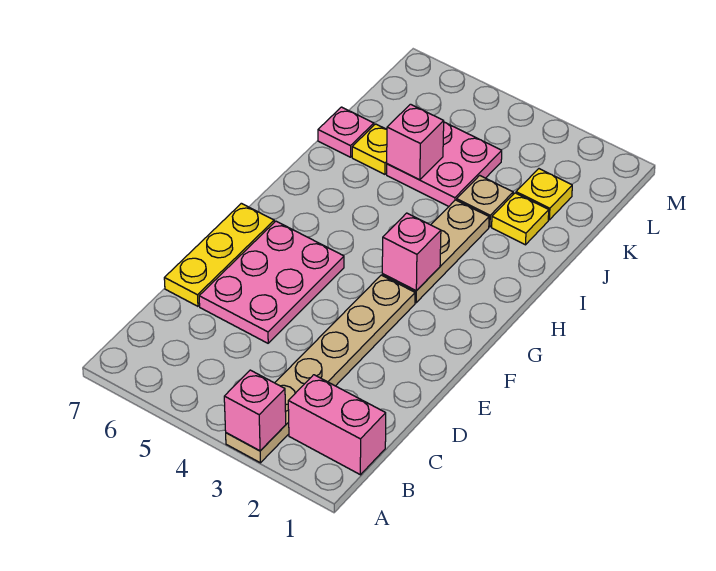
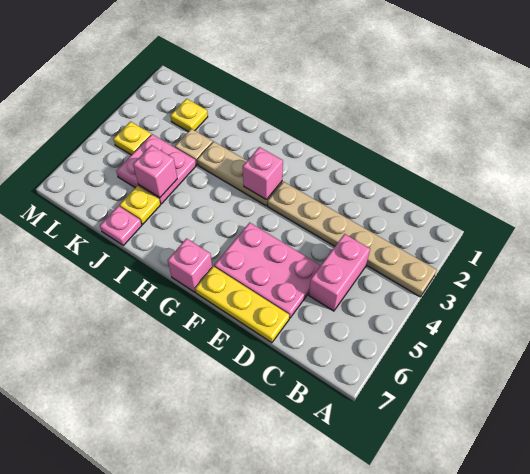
pink brick A3 level 2 -> pink brick G7 level 1
pink brick B1:B2 level 1 -> pink brick C4:C5 level 1
yellow plate J2 level 1 -> yellow plate L4 level 1

